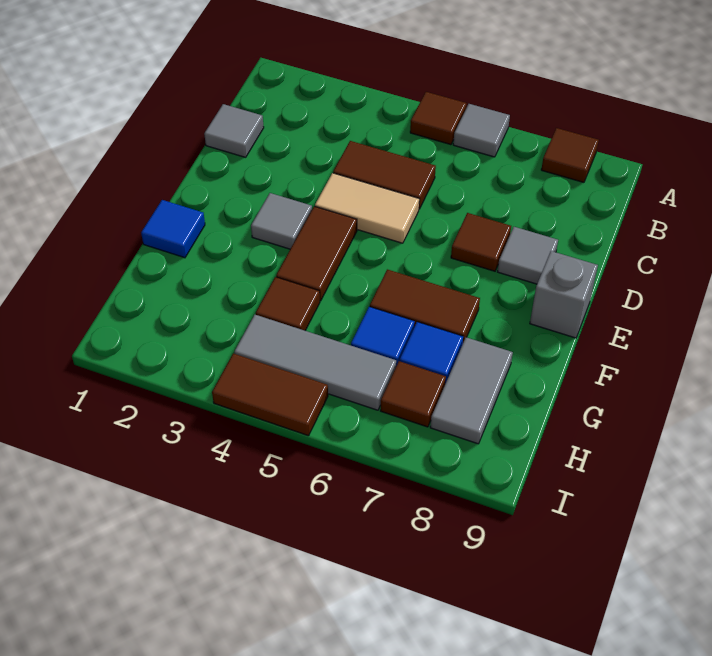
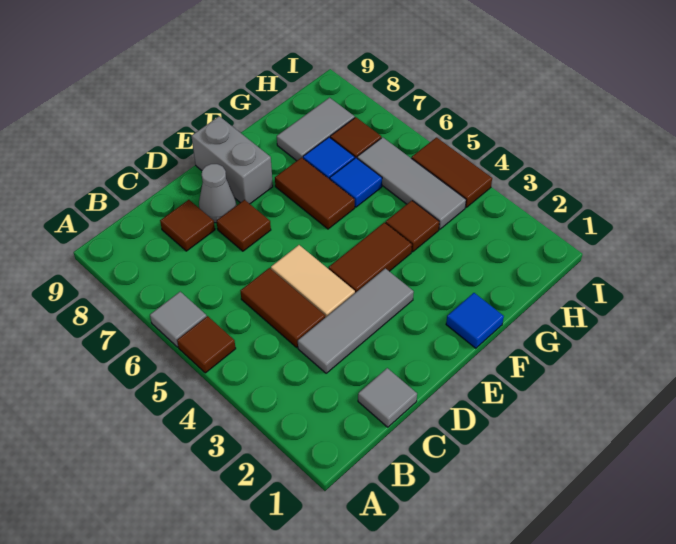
brown tile A8 level 1 -> brown tile C8 level 1
grey tile D8 level 1 -> grey cone D8 level 1
grey tile E3 level 1 -> grey tile C3:E3 level 1
grey brick E9 level 1 -> grey brick E8:E9 level 1

